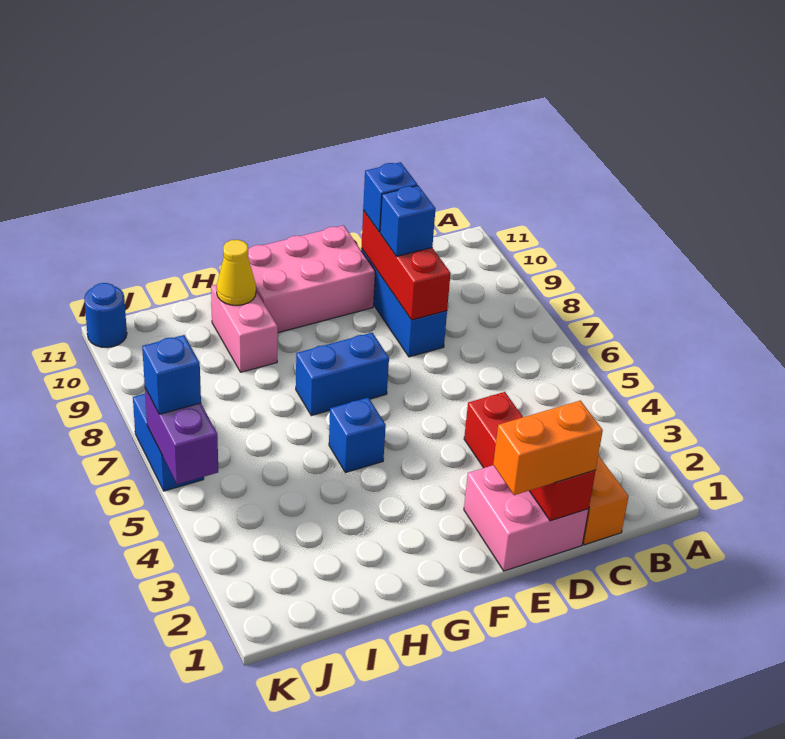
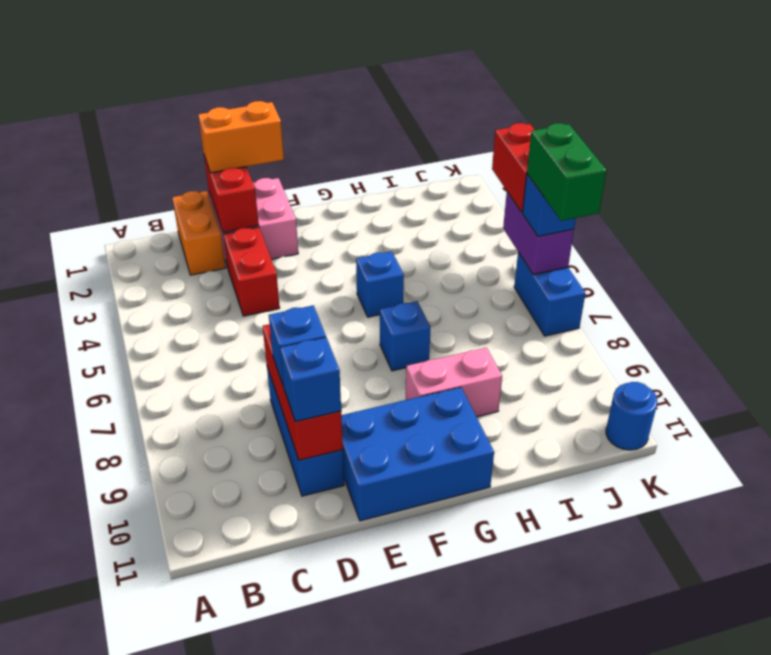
pink brick E10:G11 level 1 -> blue brick E10:G11 level 1
blue brick F7:G7 level 1 -> blue brick G7 level 1
pink brick H9:H10 level 1 -> pink brick G9:H9 level 1
yellow cone H10 level 2 -> none
none -> red brick K4:K5 level 3
none -> green brick K6:K7 level 4

